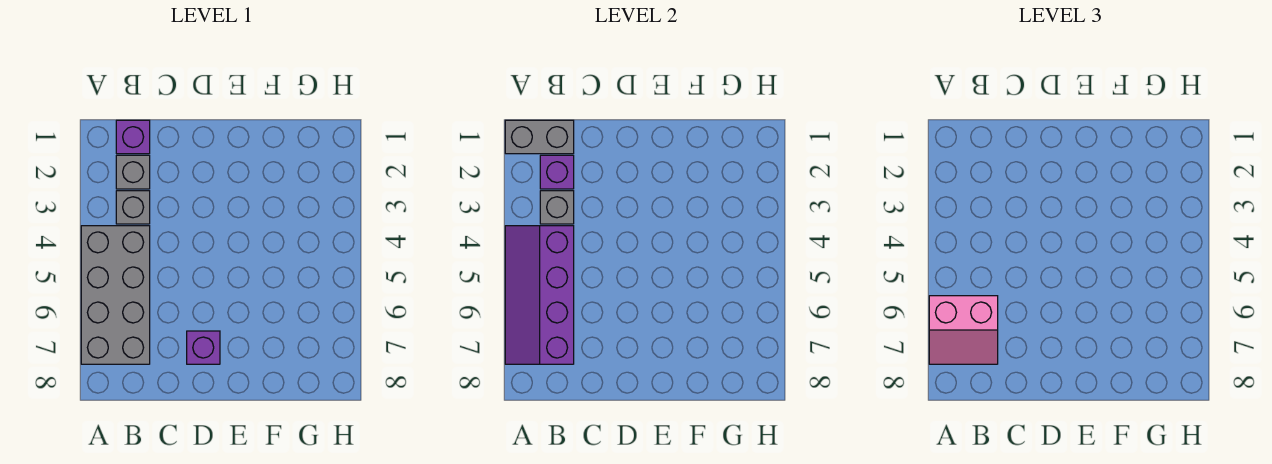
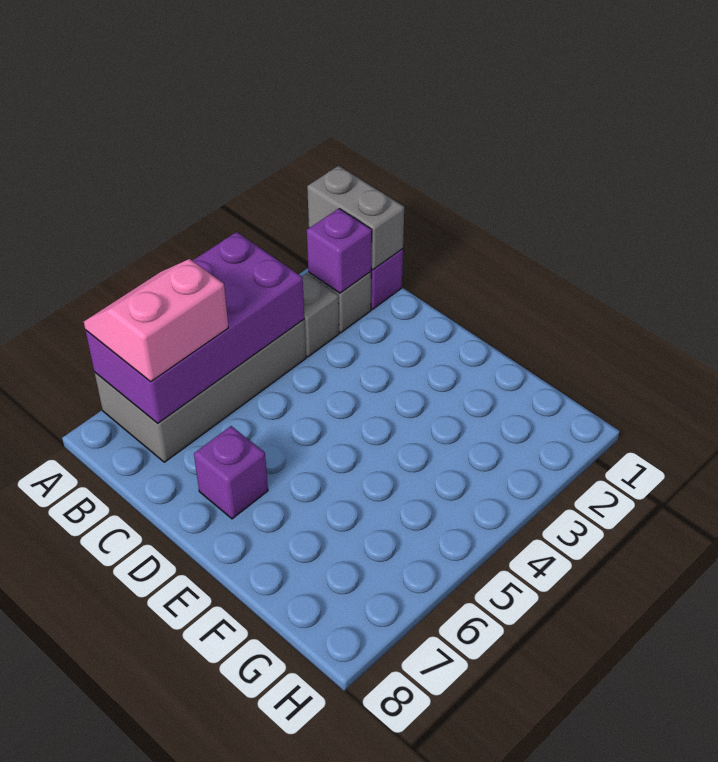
purple slope A4:B7 level 2 top B -> purple brick A4:B7 level 2
pink slope A6:B7 level 3 top 6 -> pink slope A6:B7 level 3 top B
grey brick B3 level 2 -> none

